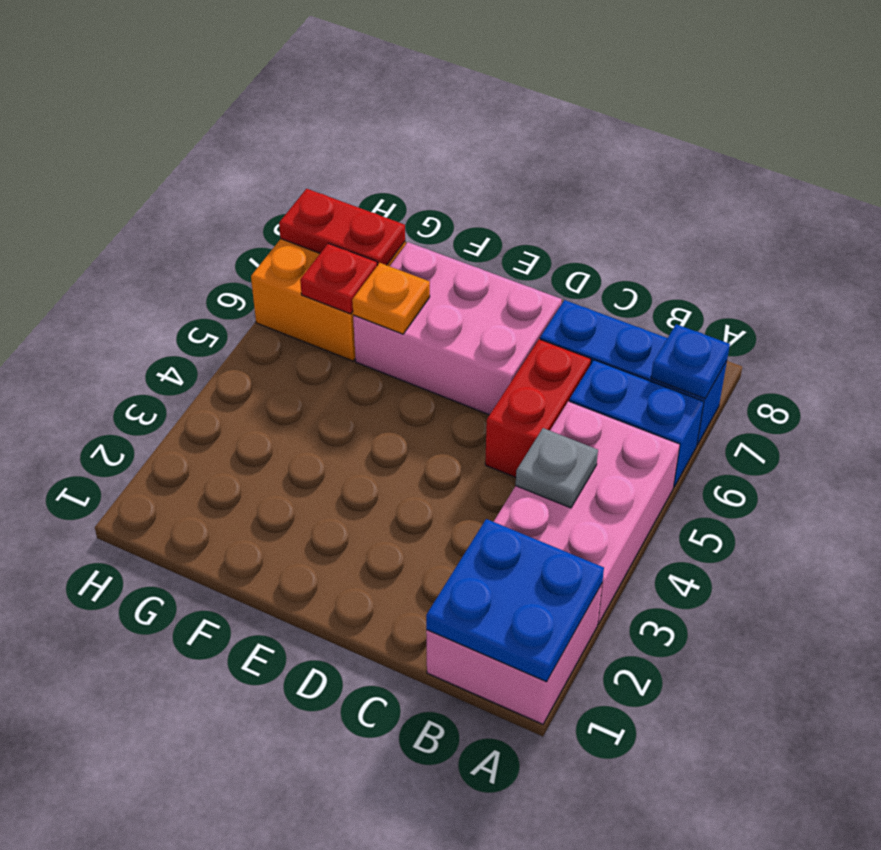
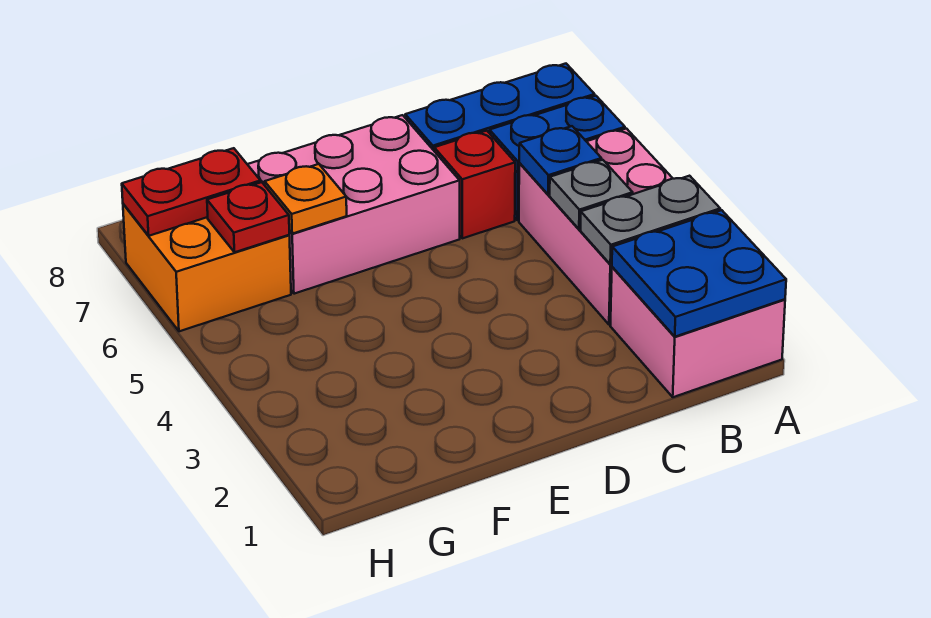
none -> grey plate A3:B3 level 2
blue plate A7 level 2 -> blue plate B5 level 2
red brick C5:C6 level 1 -> red brick C6 level 1

